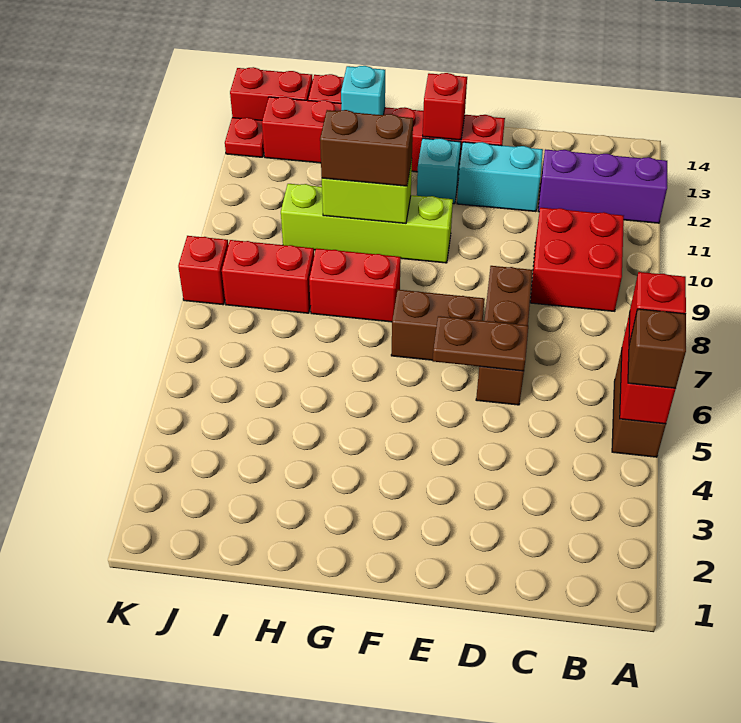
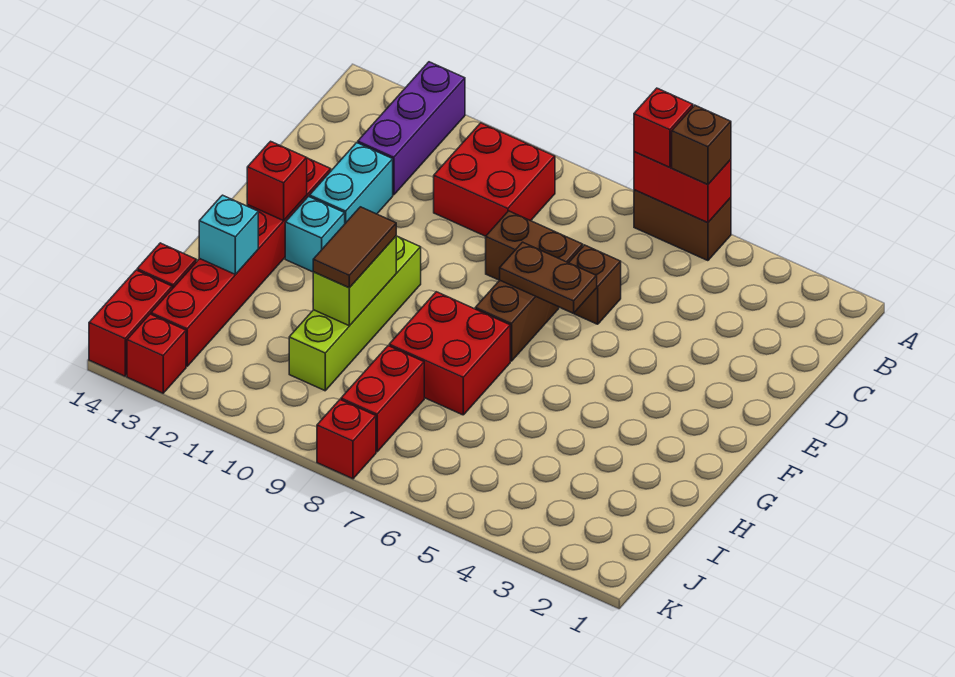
brown plate D6:E6 level 2 -> brown plate E6:E7 level 2
red brick G8:H8 level 1 -> red brick G7:H8 level 1
brown brick G10:H10 level 3 -> brown tile G10:H10 level 3
red plate K13 level 1 -> red brick K13 level 1

